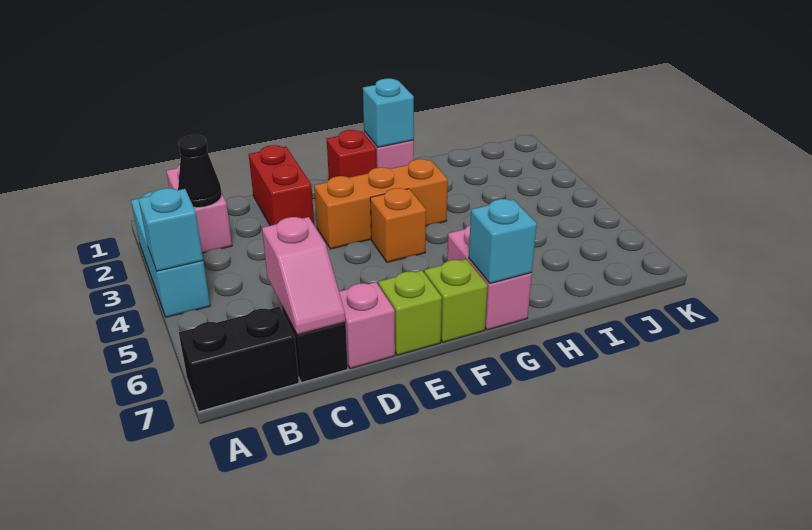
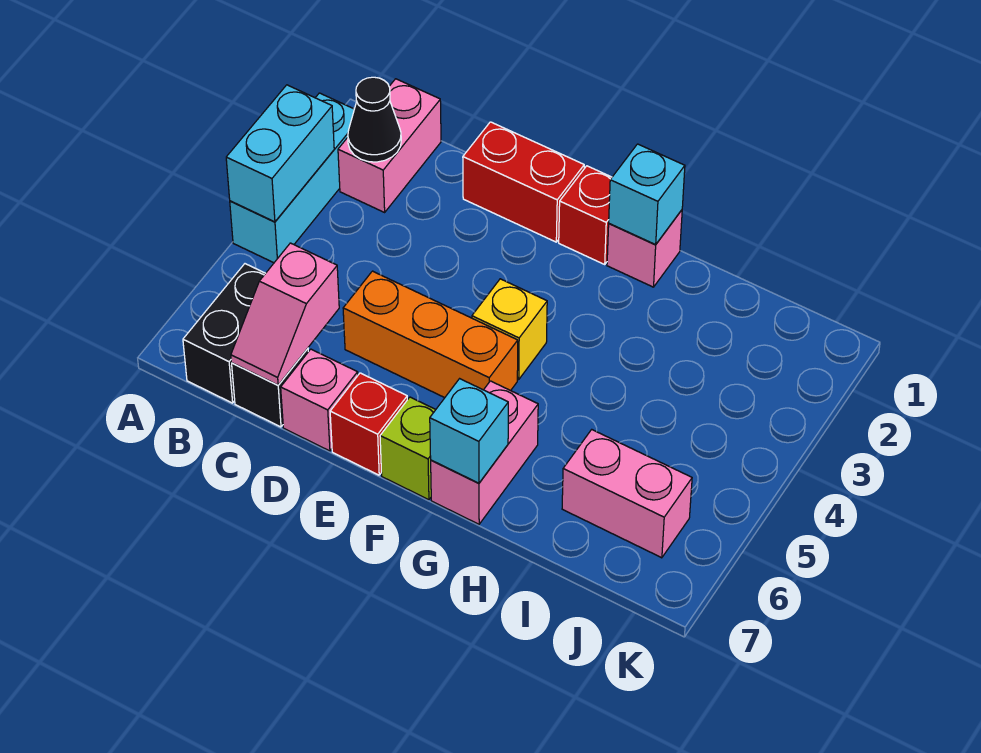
cyan brick A4 level 2 -> cyan brick A3:A4 level 2
black brick A7:B7 level 1 -> black brick B6:B7 level 1
red brick D1:D2 level 1 -> red brick D1:E1 level 1
orange brick E3:G3 level 1 -> orange brick D5:F5 level 1
lime brick E7 level 1 -> red brick E7 level 1
orange brick F4 level 1 -> yellow brick F4 level 1
none -> pink brick I6:J6 level 1

